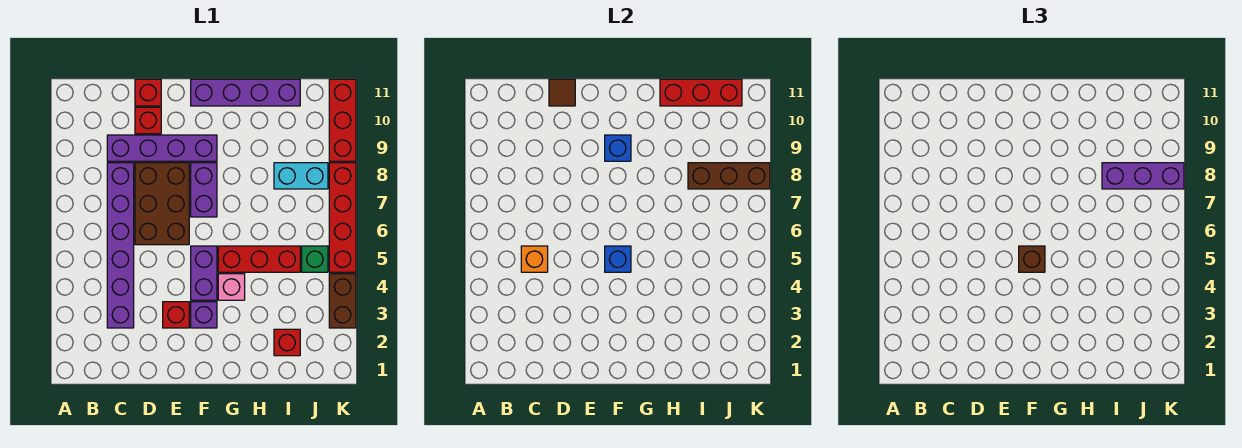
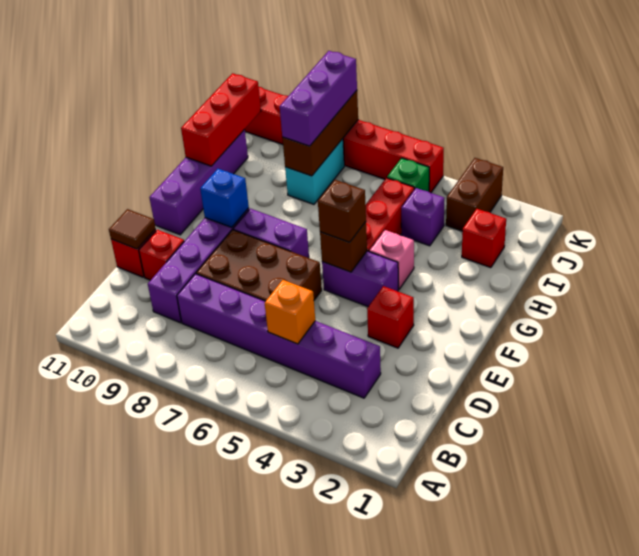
purple brick F3 level 1 -> purple brick I4 level 1
blue brick F5 level 2 -> brown brick F5 level 2
brown brick K3:K4 level 1 -> brown brick J3:K3 level 1

